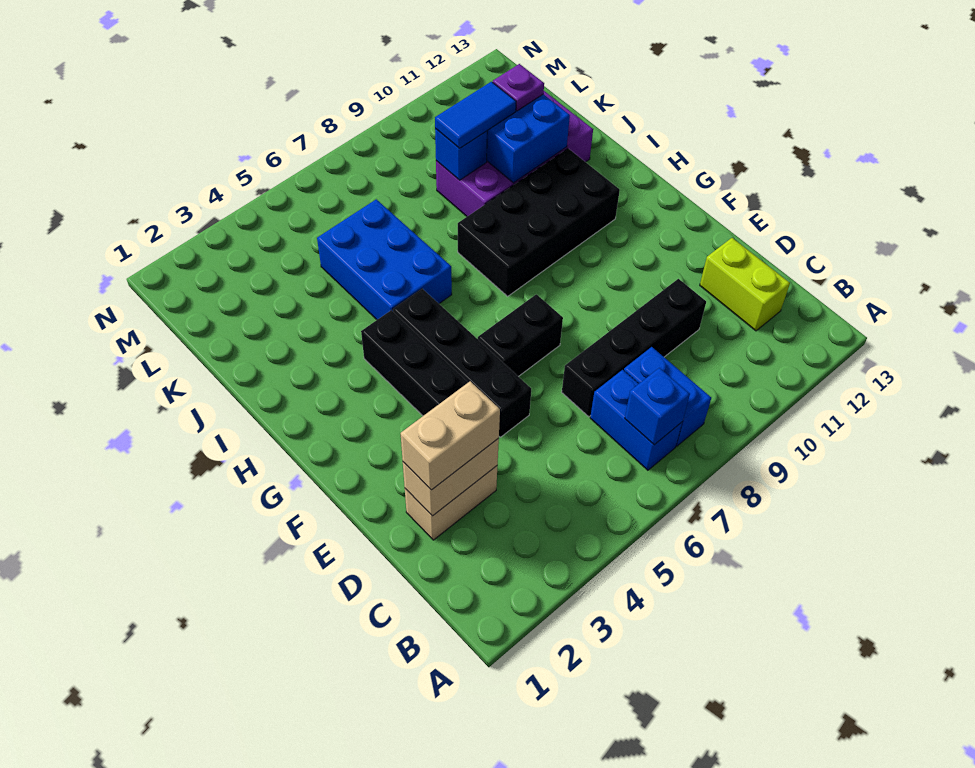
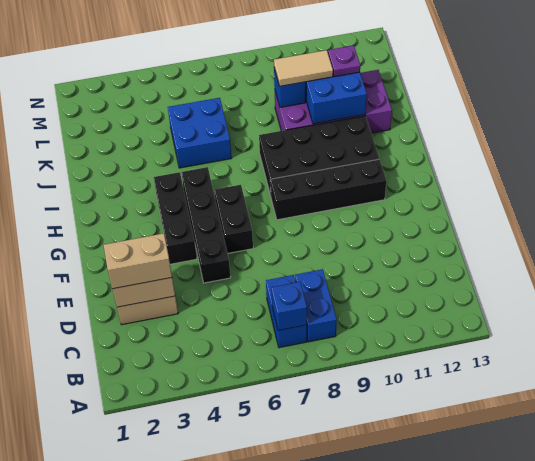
lime brick C12:D12 level 1 -> none
black brick D7:D10 level 1 -> black brick G8:G11 level 1
black brick F6:F7 level 1 -> black brick F6:G6 level 1
blue brick I5:K6 level 1 -> blue brick J5:K6 level 1
blue tile K9:K10 level 3 -> tan tile K9:K10 level 3

